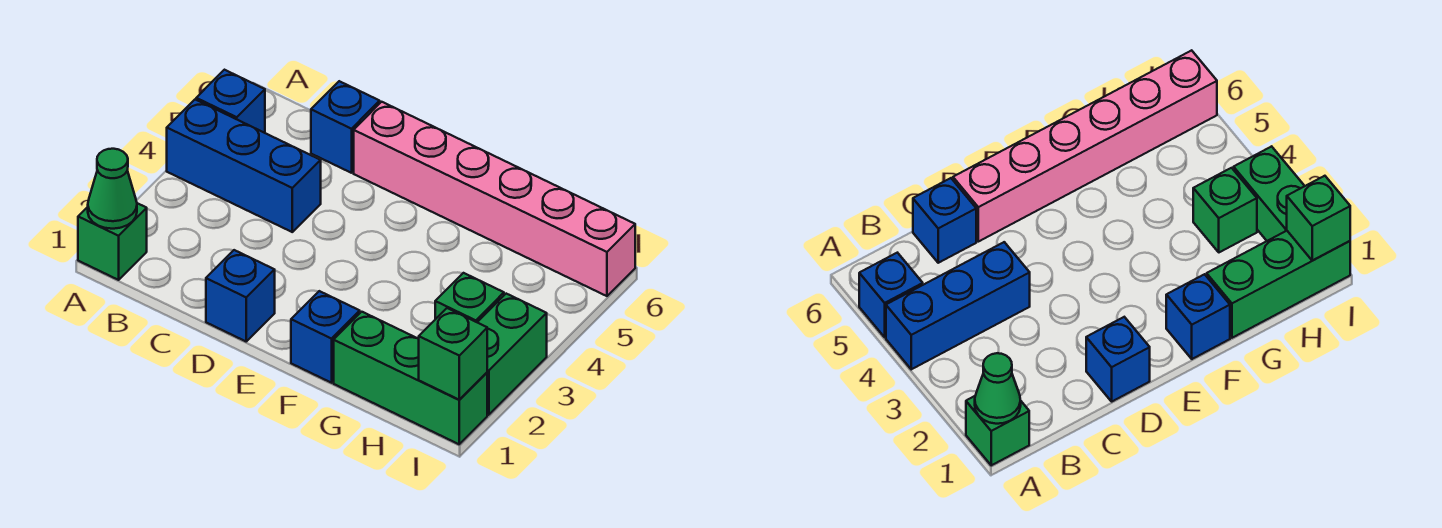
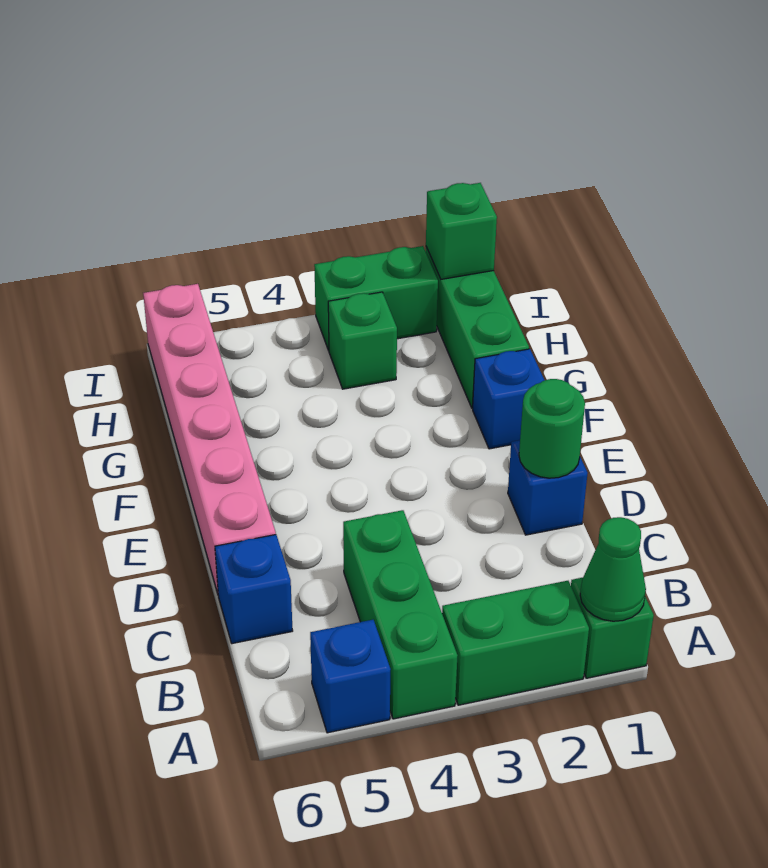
none -> green brick A2:A3 level 1
blue brick A4:C4 level 1 -> green brick A4:C4 level 1
none -> green round brick D1 level 2

